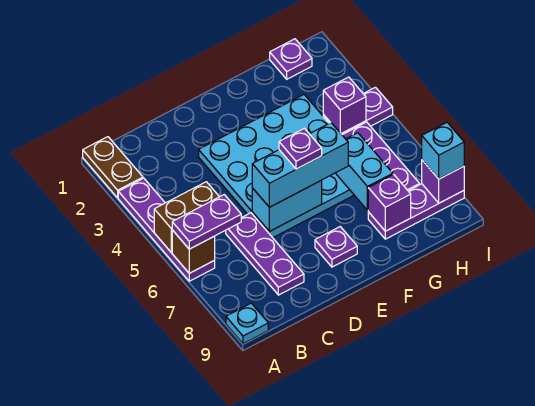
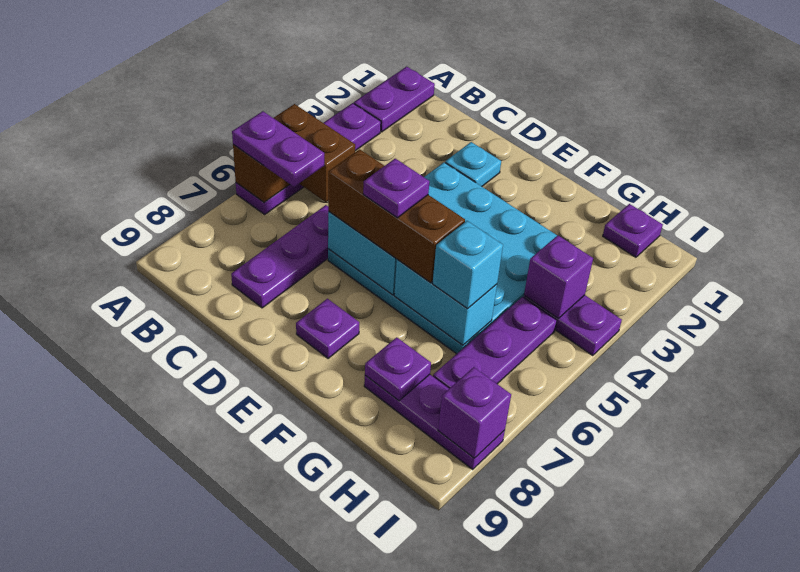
brown plate A1:A2 level 1 -> purple plate A1:A2 level 1
cyan plate A9 level 1 -> cyan plate D2 level 1
cyan brick D6:F6 level 3 -> brown brick D6:F6 level 3
cyan brick G6:G7 level 2 -> cyan brick F6:G6 level 2
purple brick G8 level 2 -> purple plate G8 level 2
cyan brick I8 level 3 -> cyan brick G6 level 3

